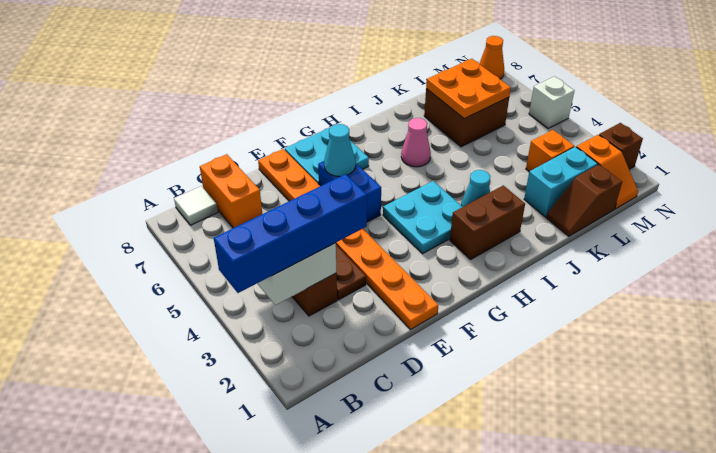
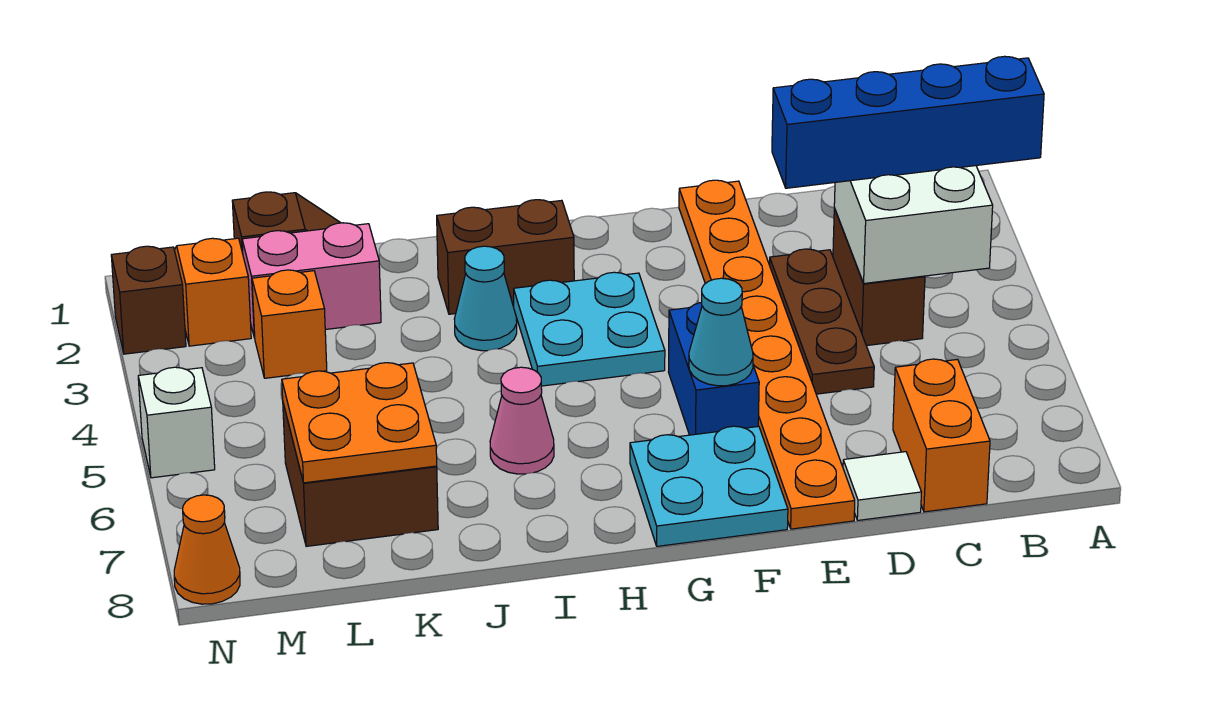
white tile B8 level 1 -> white tile D8 level 1
cyan brick K2:L2 level 1 -> pink brick K2:L2 level 1

